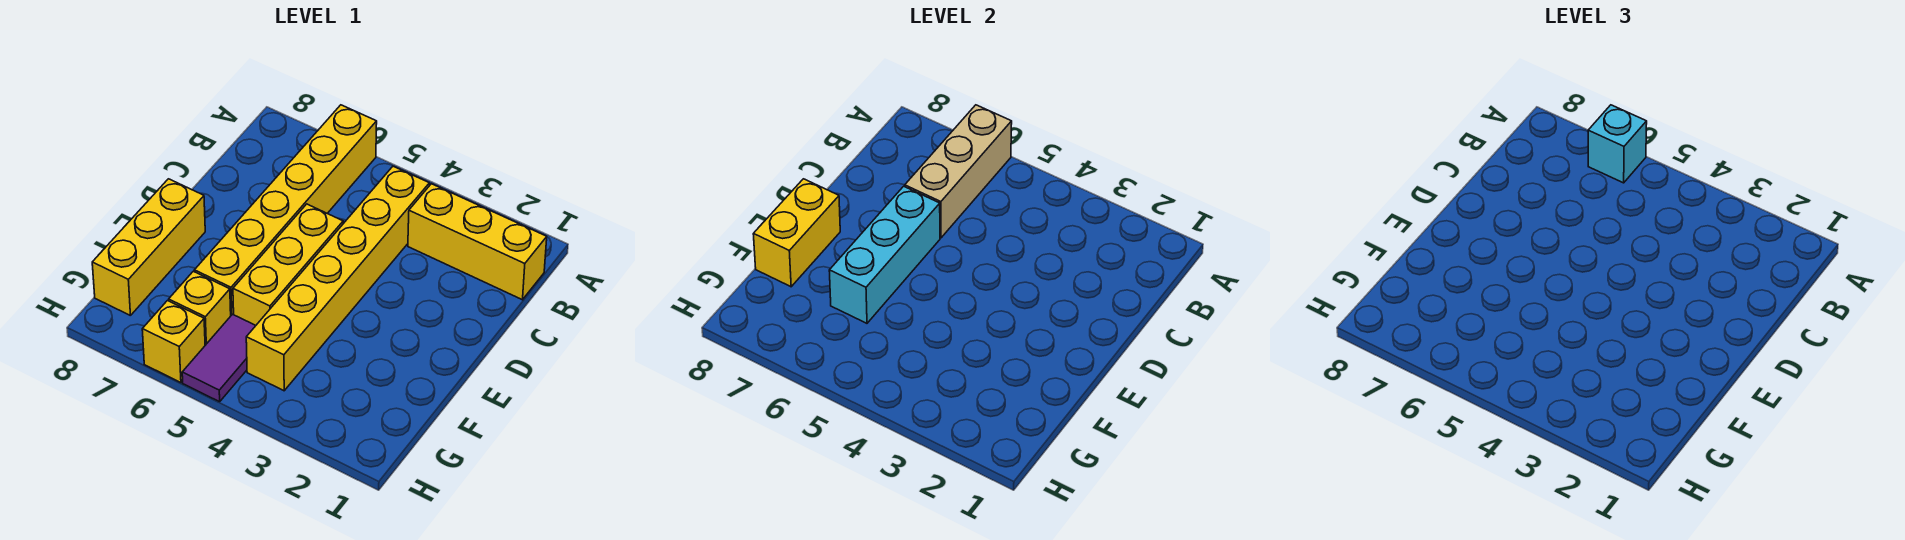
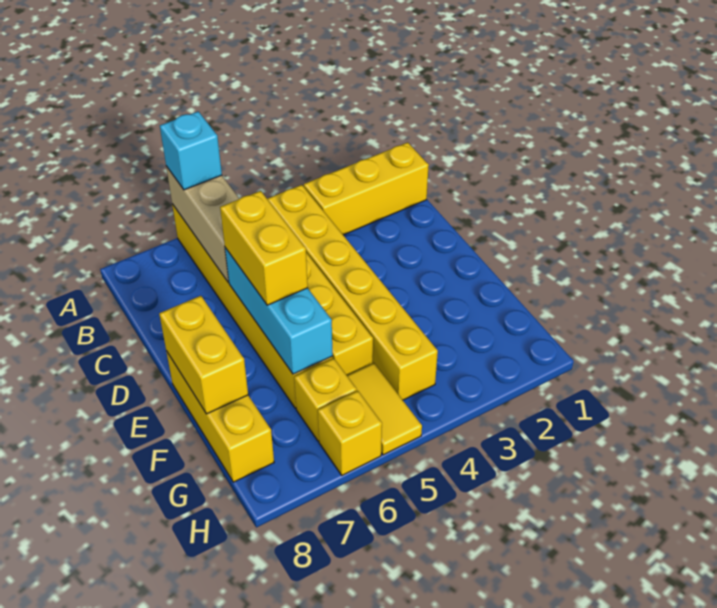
none -> yellow brick D6:E6 level 3
purple tile G5:H5 level 1 -> yellow tile G5:H5 level 1

